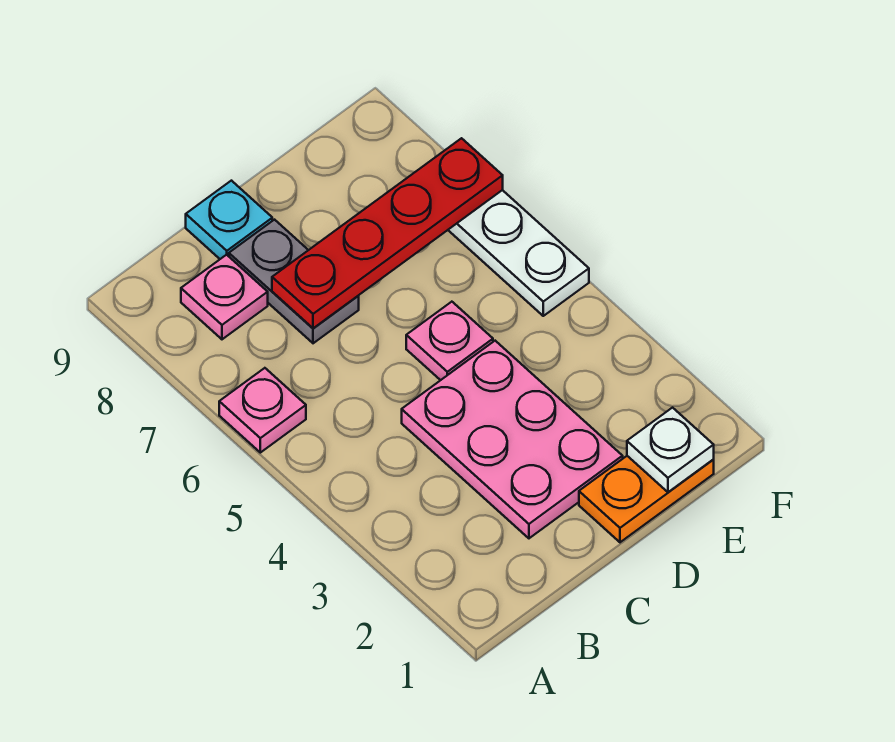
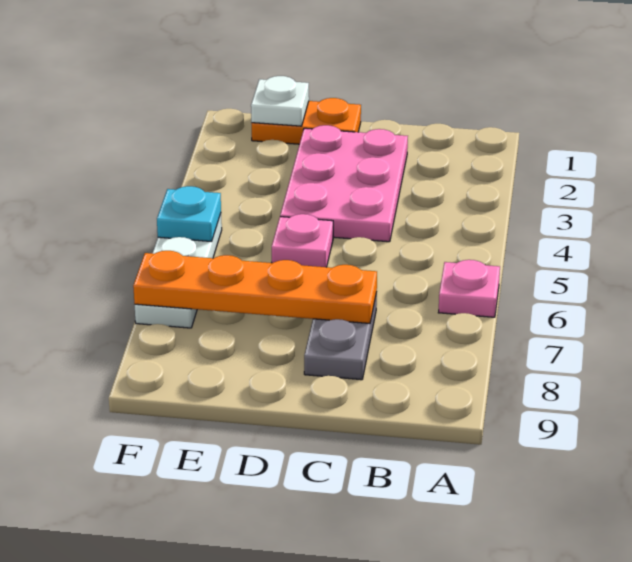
pink plate B8 level 1 -> none
red plate C7:F7 level 2 -> orange plate C7:F7 level 2
cyan plate C9 level 1 -> cyan plate F5 level 2

